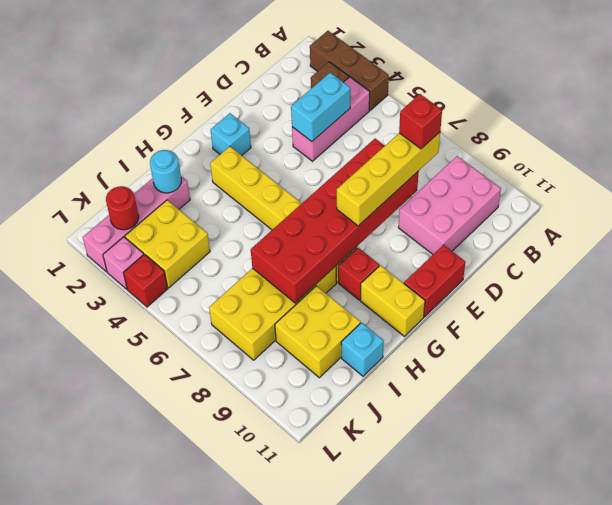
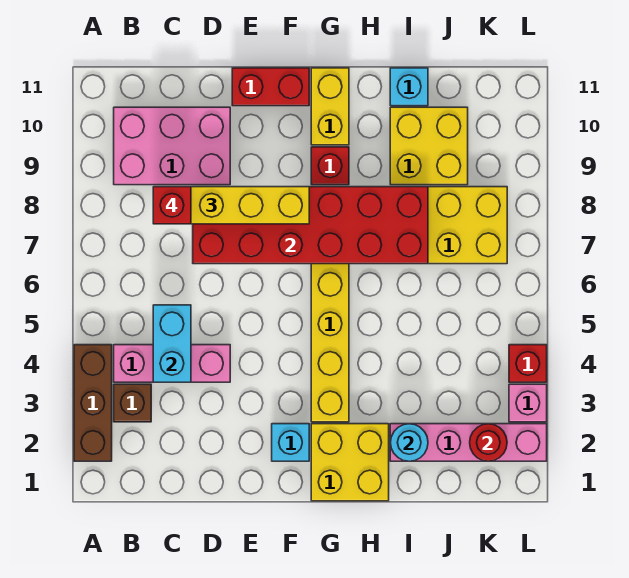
cyan brick C4:D4 level 2 -> cyan brick C4:C5 level 2
yellow brick J3:K4 level 1 -> yellow brick G1:H2 level 1

